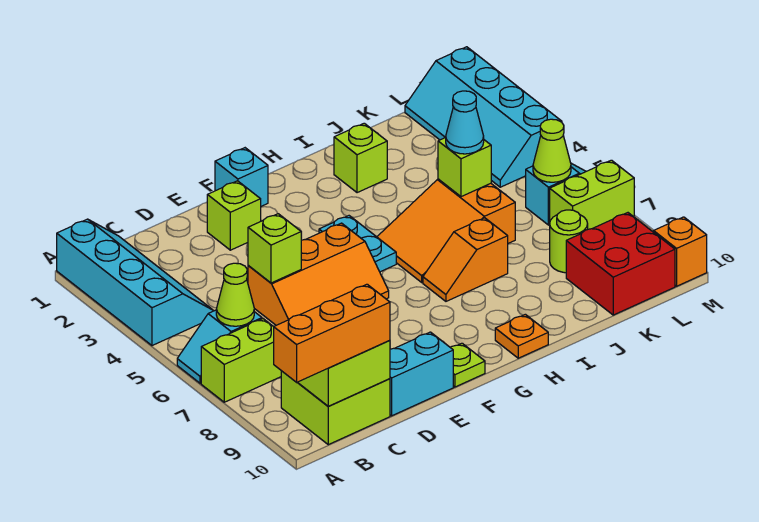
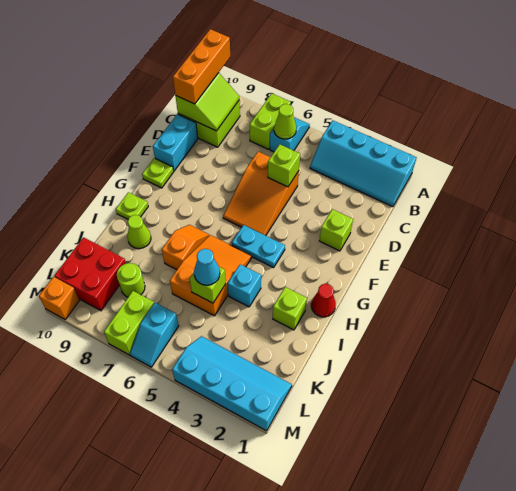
orange slope D5:F6 level 1 top 5 -> orange slope D5:F6 level 1 top D
cyan brick F1 level 1 -> cyan brick I4 level 1
none -> red cone H1 level 1
orange plate H10 level 1 -> lime plate H10 level 1
lime cone L6 level 2 -> lime cone I9 level 1

